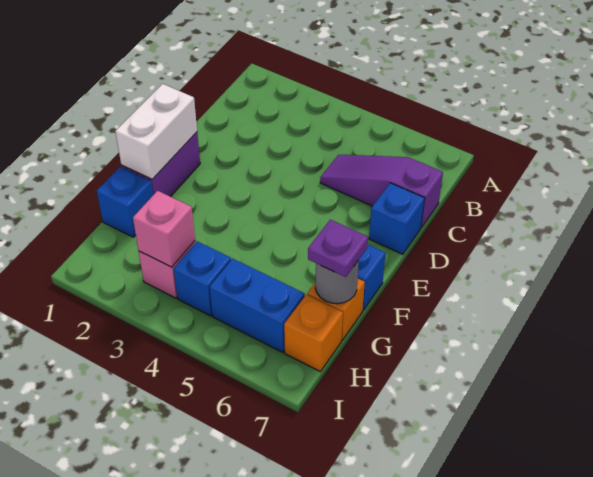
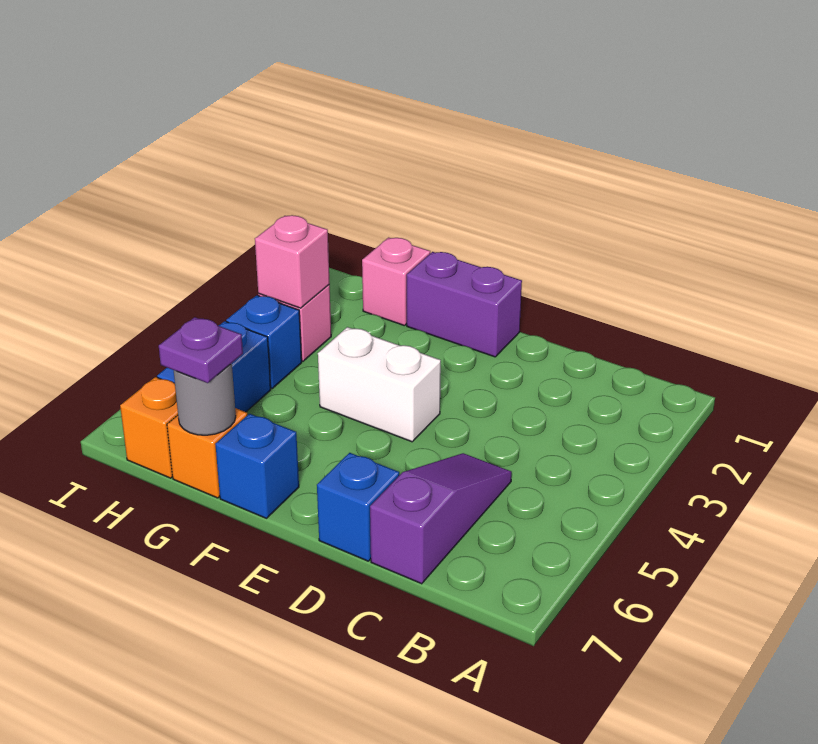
white brick E1:F1 level 2 -> white brick E4:F4 level 1
blue brick G1 level 1 -> pink brick G1 level 1

